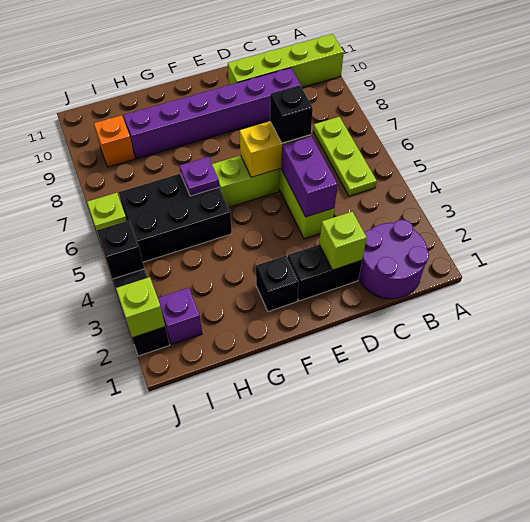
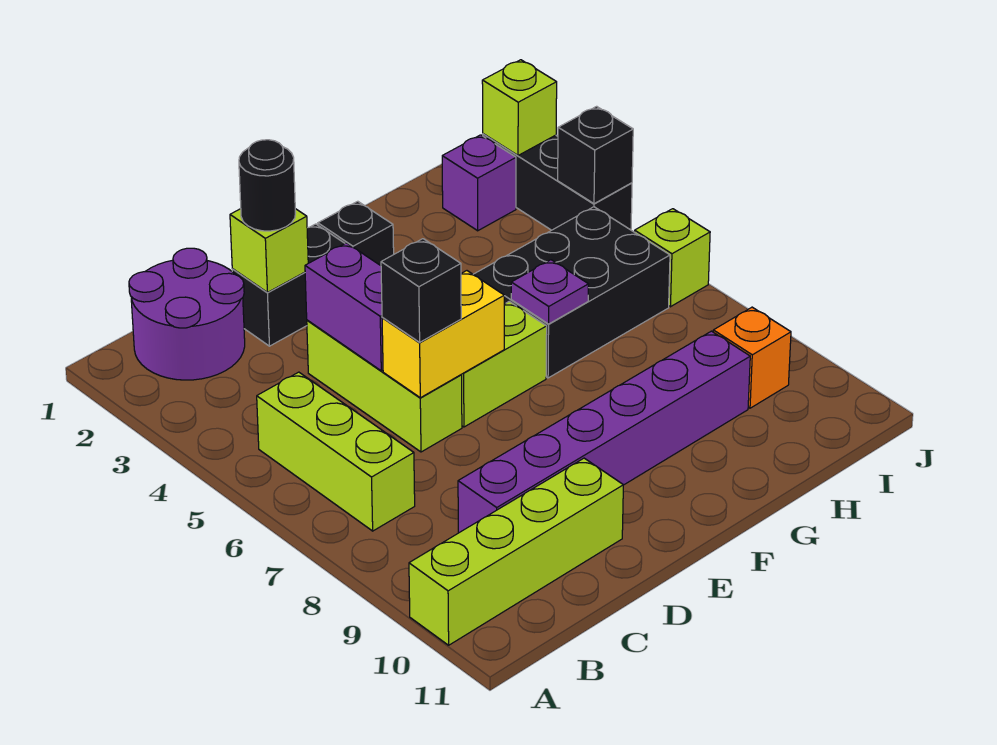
lime plate B5:B7 level 1 -> lime brick B5:B7 level 1
none -> black round brick D2 level 3

